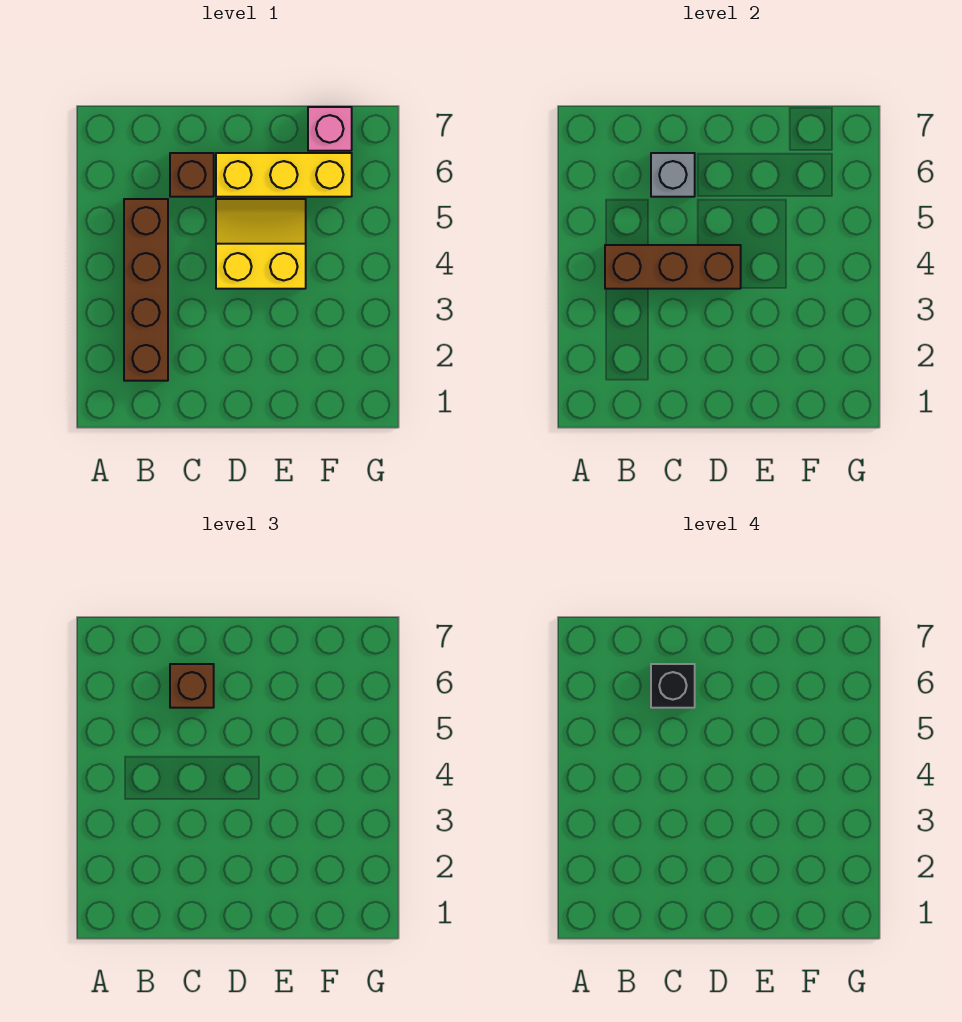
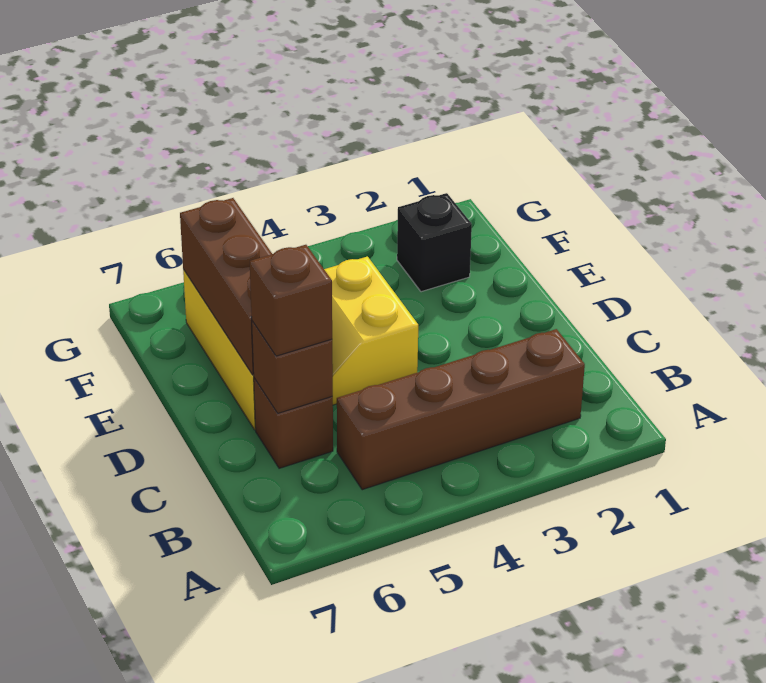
brown brick B4:D4 level 2 -> brown brick D6:F6 level 2
grey brick C6 level 2 -> brown brick C6 level 2
black brick C6 level 4 -> black brick F2 level 1
pink brick F7 level 1 -> none

